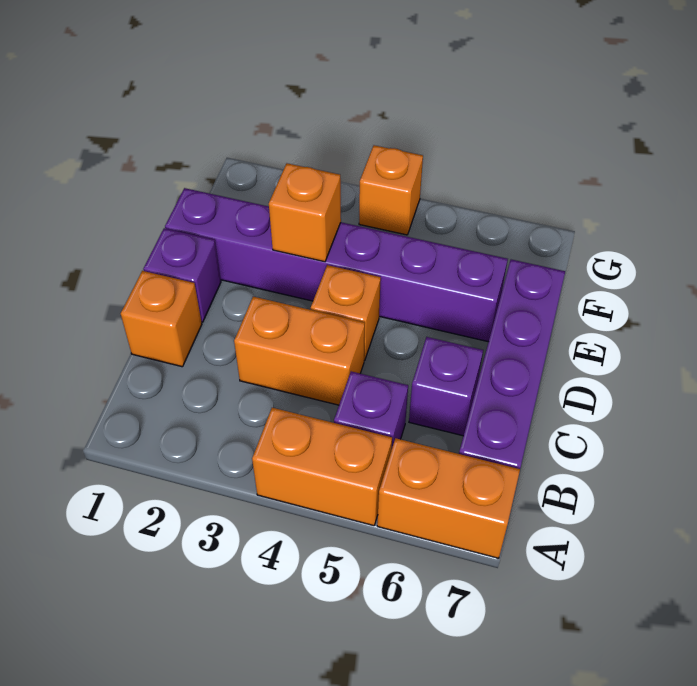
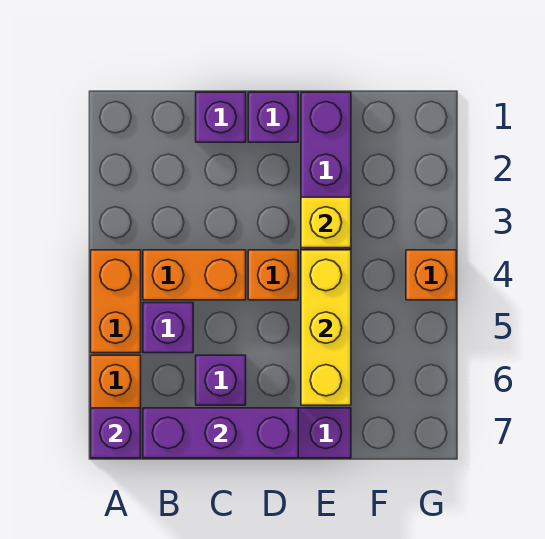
none -> purple brick A7 level 2
none -> purple brick B7:D7 level 2
orange brick C1 level 1 -> purple brick C1 level 1
orange brick C3:C4 level 1 -> orange brick B4:C4 level 1
orange brick E3 level 2 -> yellow brick E3 level 2
none -> yellow brick E4:E6 level 2

